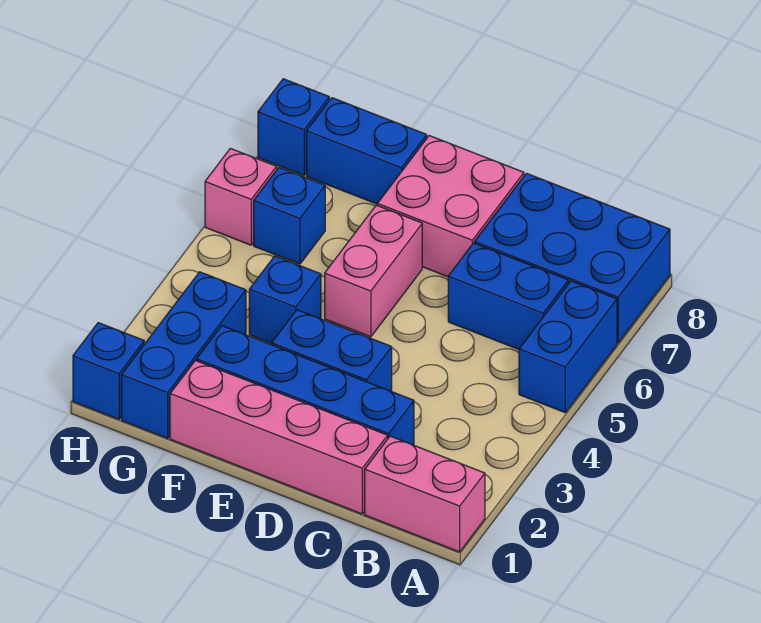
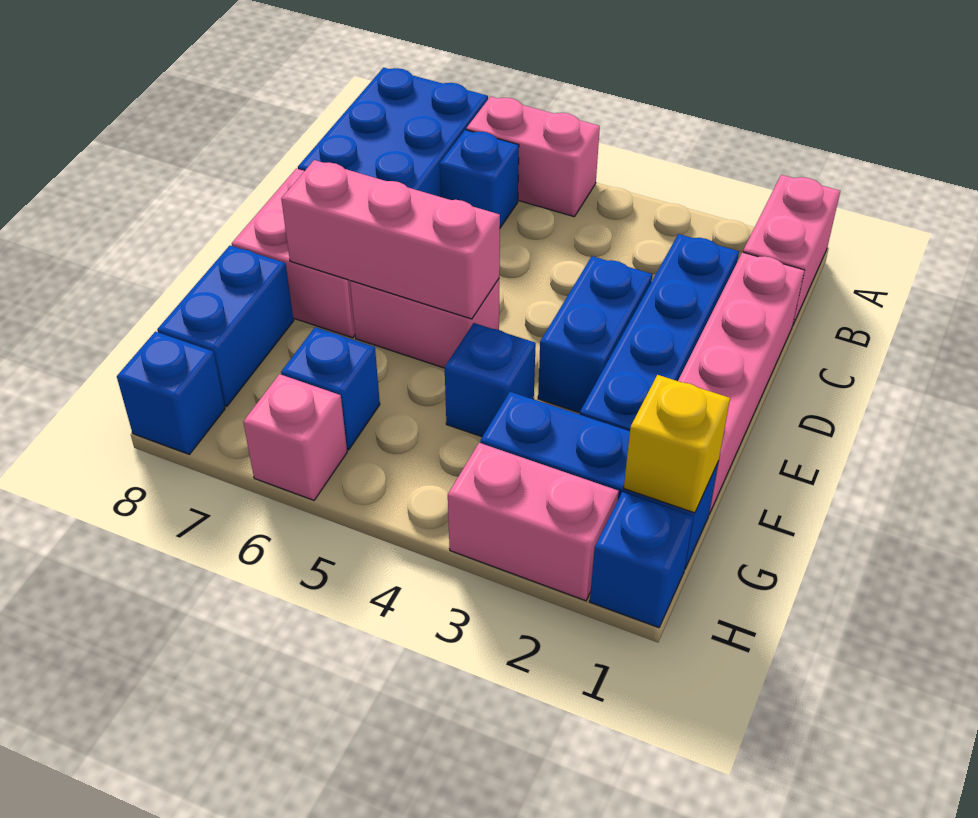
blue brick A5:A6 level 1 -> pink brick A5:A6 level 1
blue brick B6:C6 level 1 -> blue brick B6 level 1
none -> pink brick E5:E7 level 2
none -> yellow brick G1 level 2
none -> pink brick H2:H3 level 1

